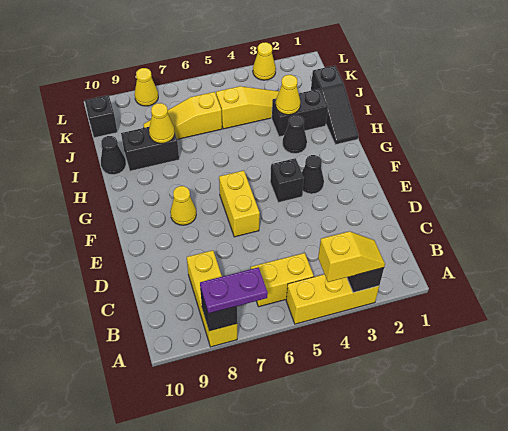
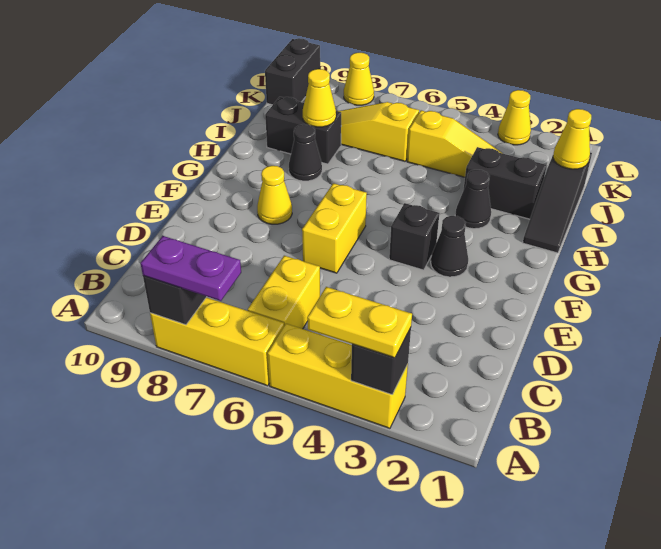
yellow slope A3:A4 level 3 top 4 -> yellow plate A3:A4 level 3
yellow brick A8:C8 level 1 -> yellow brick A6:A8 level 1
yellow brick B5:B6 level 1 -> yellow brick B6:C6 level 1
yellow cone I3 level 2 -> yellow cone J1 level 2
black cone I10 level 1 -> black cone H8 level 1
black brick K10 level 1 -> black brick K10:L10 level 1

